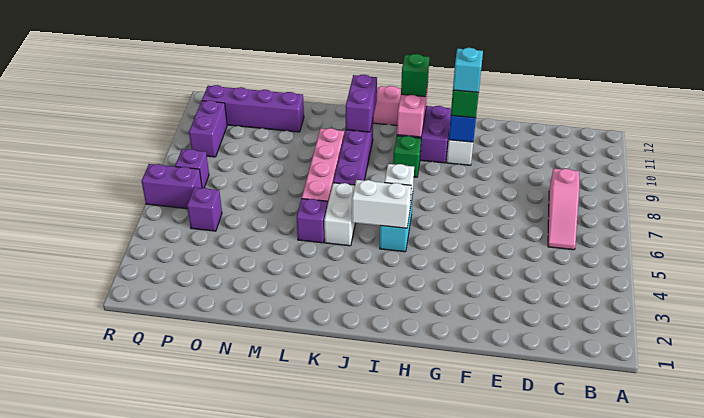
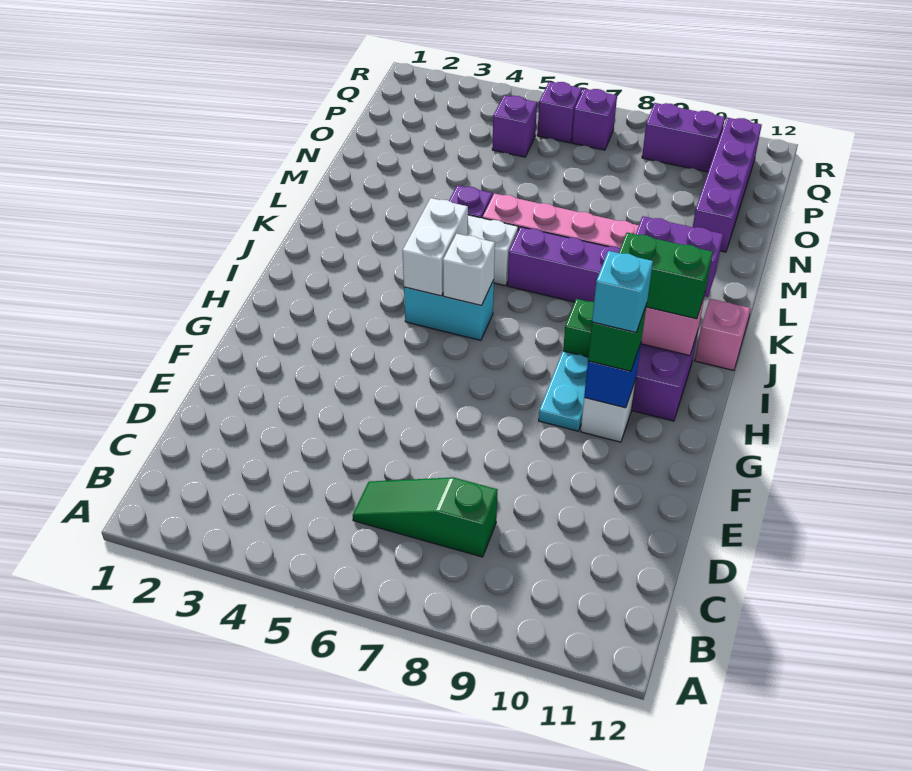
pink slope C6:C8 level 1 top 8 -> green slope C6:C8 level 1 top 8
none -> cyan plate G9:H9 level 1
green brick I11 level 3 -> green brick I10:I11 level 3
purple brick Q6:R6 level 1 -> purple brick Q6 level 1

